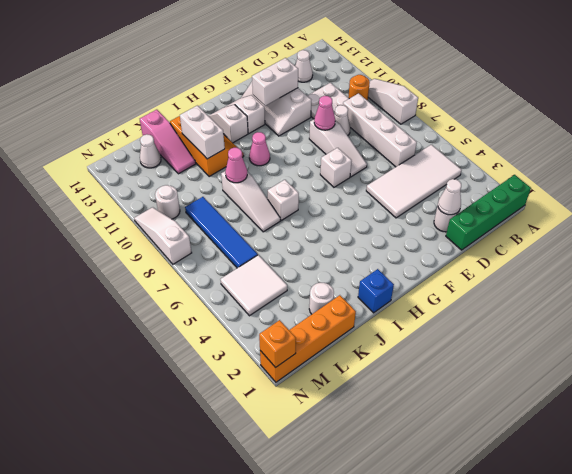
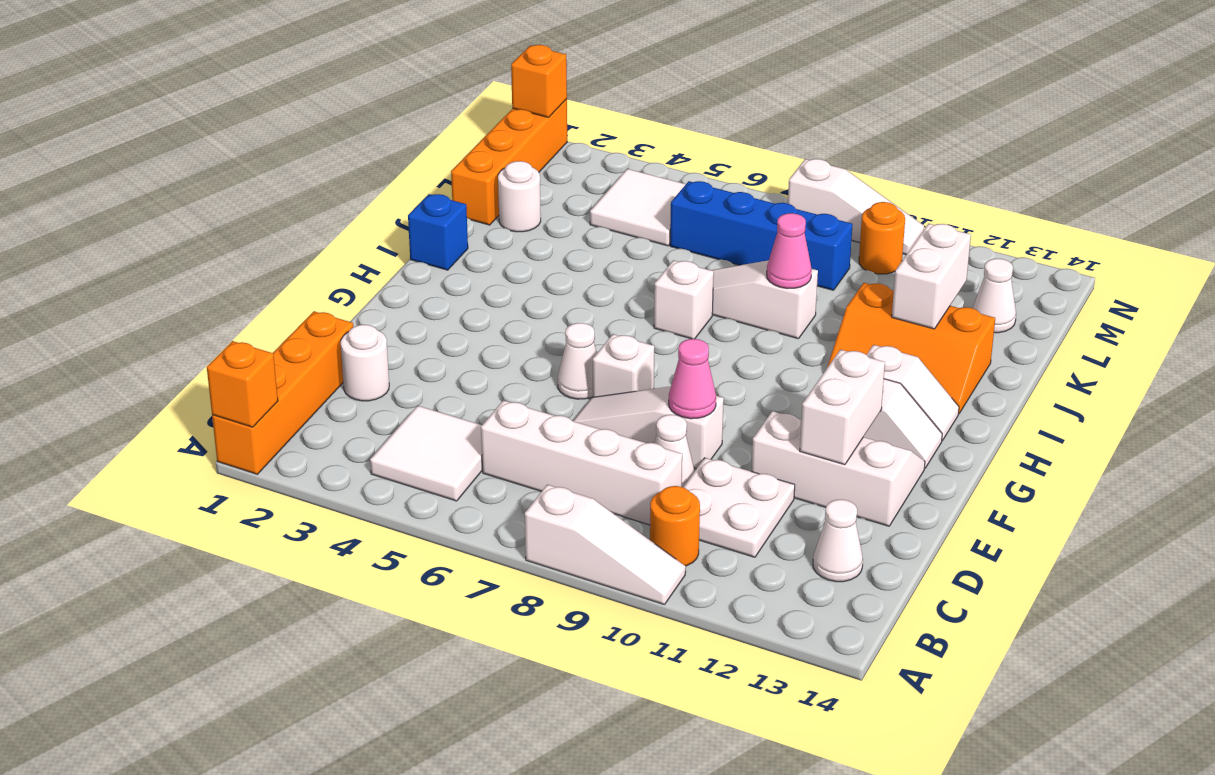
green brick A1:D1 level 1 -> orange brick A1:D1 level 1
none -> orange brick A1 level 2
white tile B4:E5 level 1 -> white tile B4:C5 level 1
white cone D2 level 2 -> white cone F6 level 1
pink cone H10 level 1 -> none
white brick J11:J12 level 2 -> white brick J12:K12 level 2
pink slope K12:K14 level 1 top 14 -> none
blue tile L6:L9 level 1 -> blue brick L6:L9 level 1
white round brick M10 level 1 -> orange round brick M10 level 1

